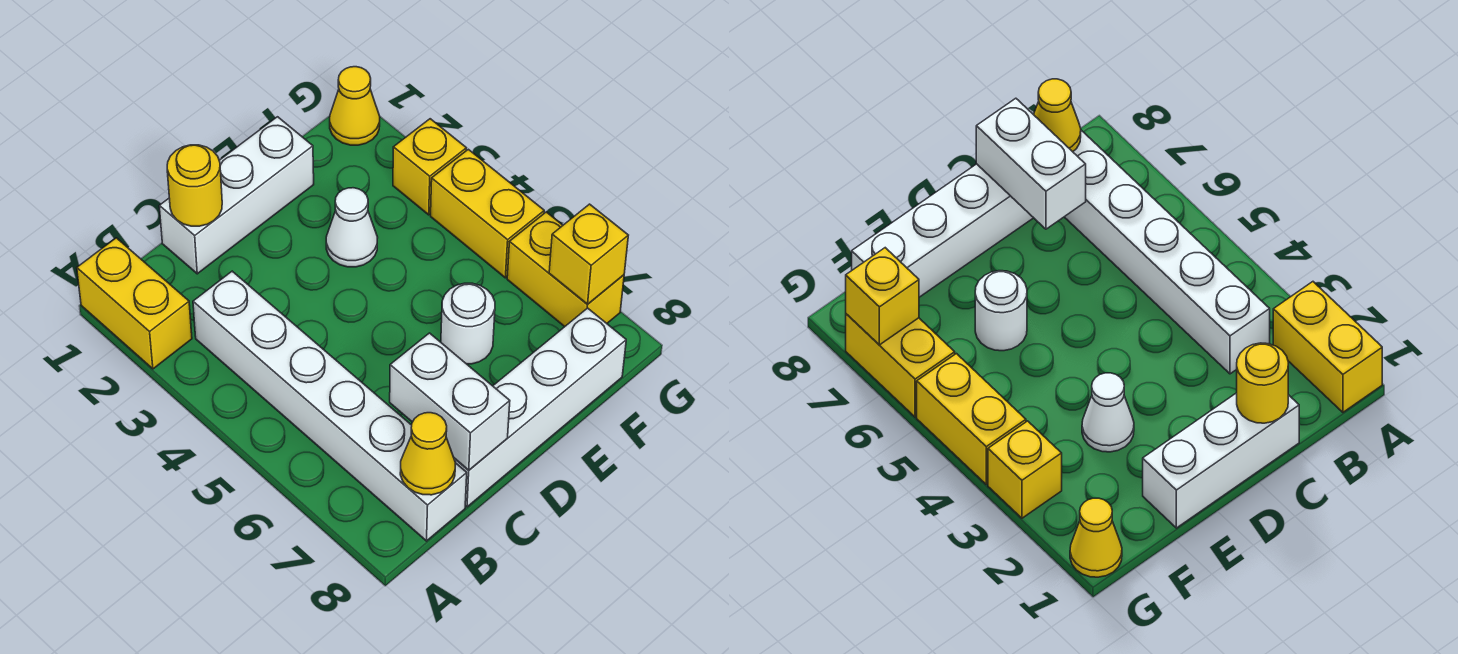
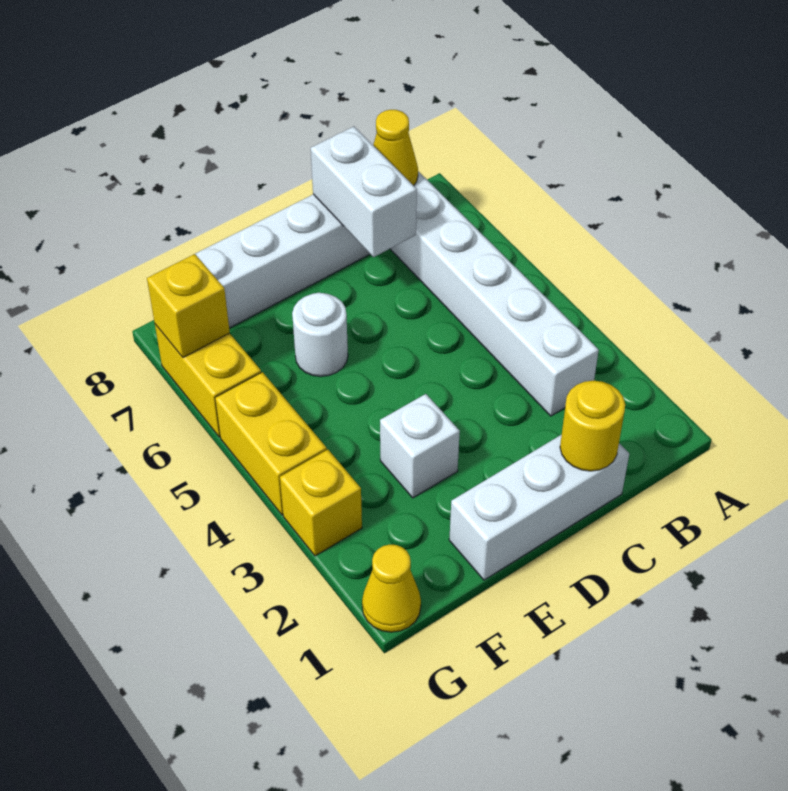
yellow brick A1:A2 level 1 -> none
white cone E3 level 1 -> white brick E3 level 1

